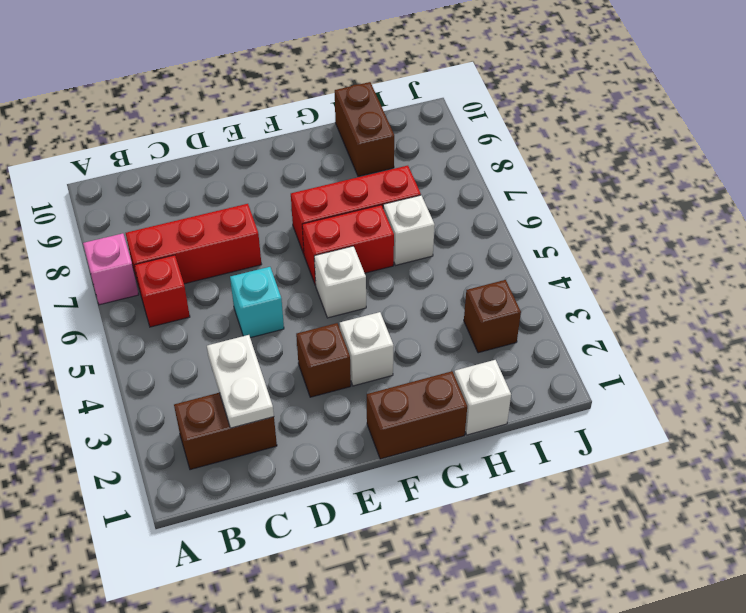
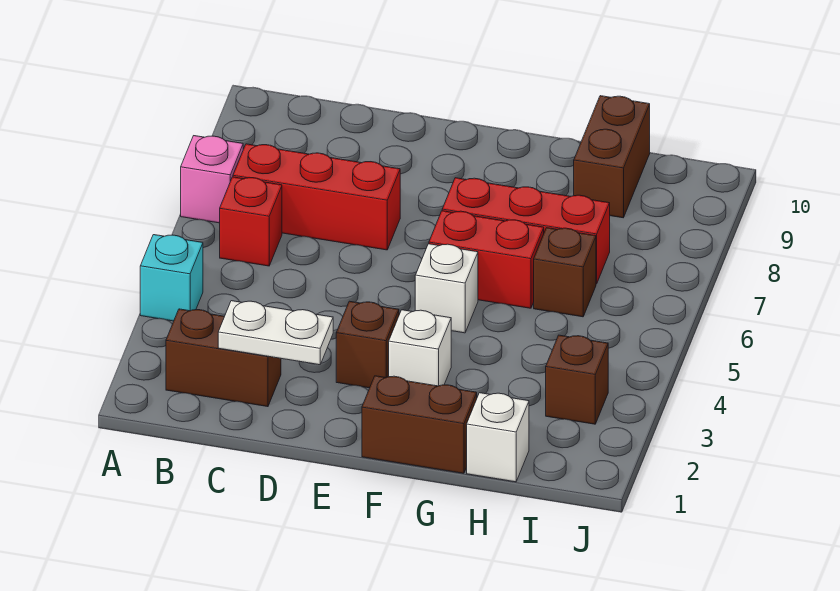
white plate C2:C3 level 2 -> white plate C2:D2 level 2
cyan brick D5 level 1 -> cyan brick A4 level 1
white brick H6 level 1 -> brown brick H6 level 1

